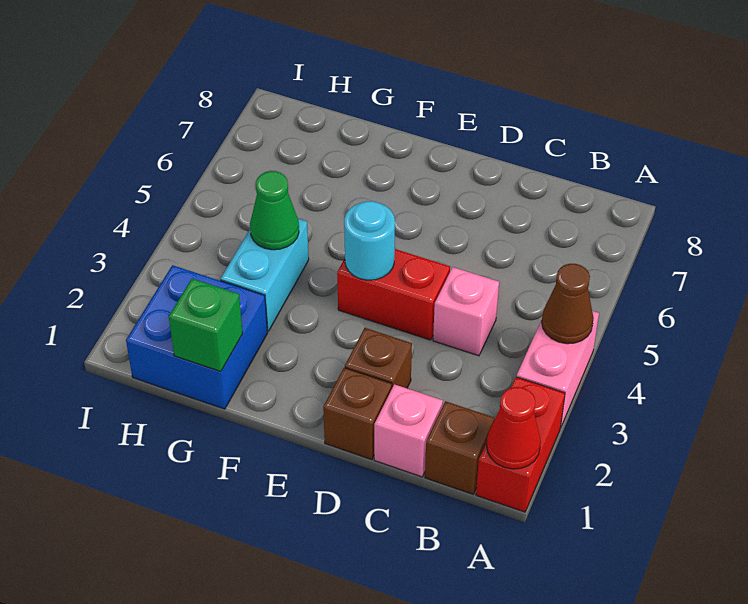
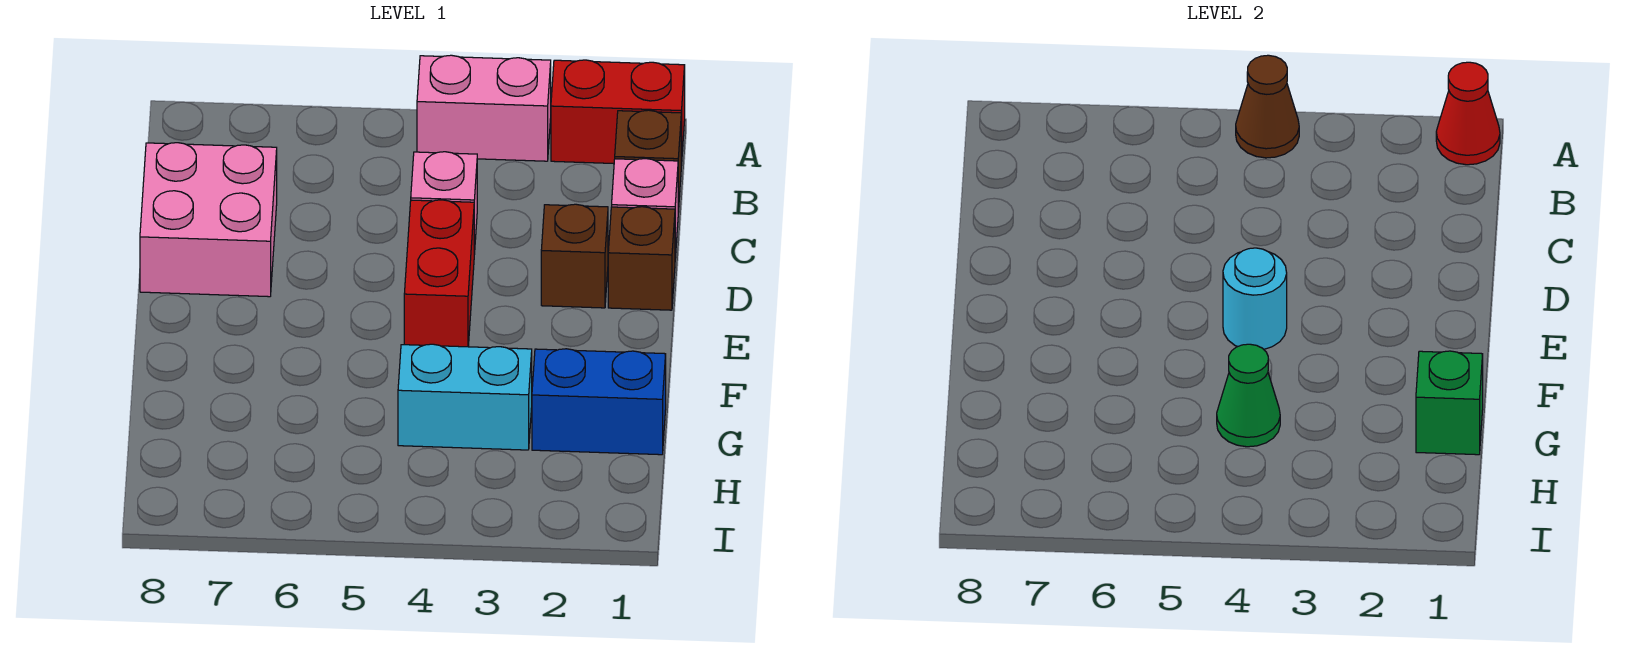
none -> pink brick C7:D8 level 1
blue brick G1:H2 level 1 -> blue brick G1:G2 level 1

